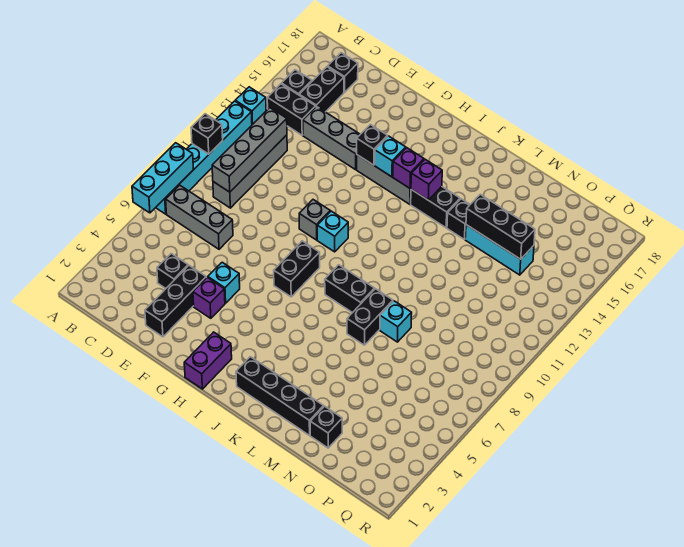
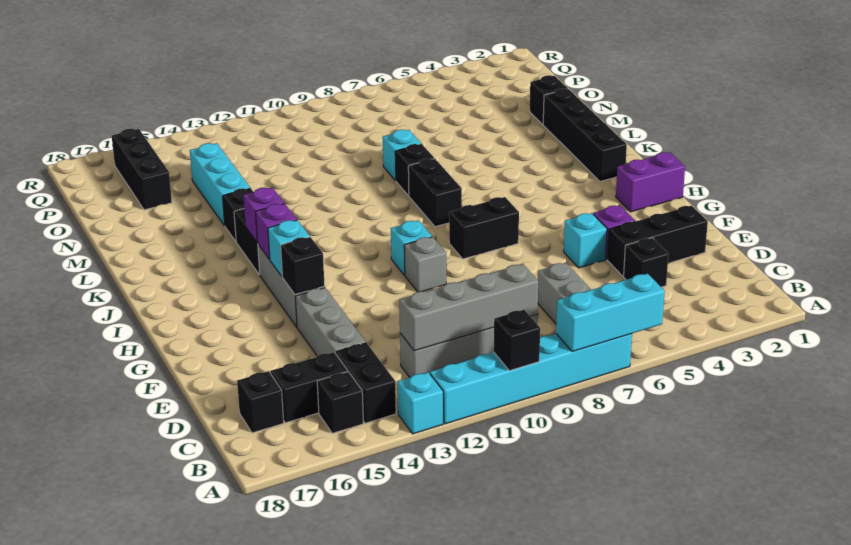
black brick L7:L8 level 1 -> black brick L8 level 1
black brick M14:O14 level 2 -> black brick O16:Q16 level 1

